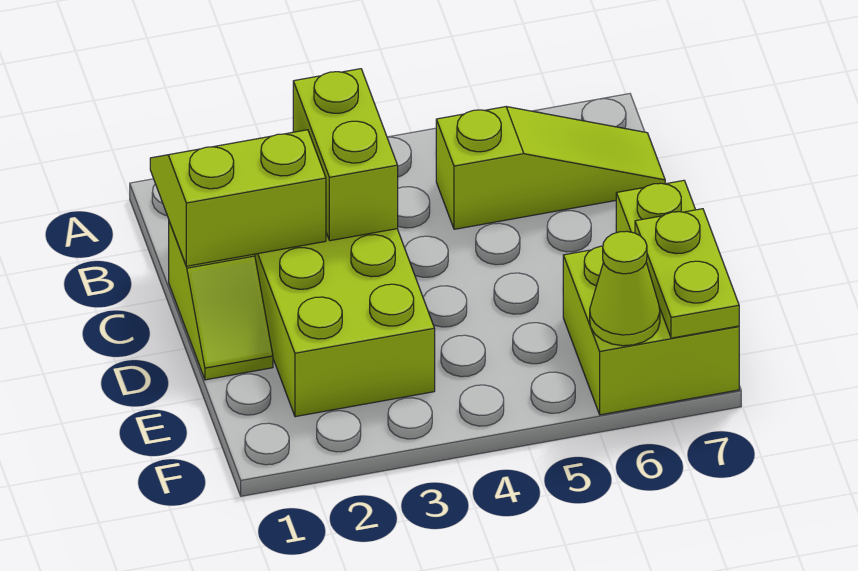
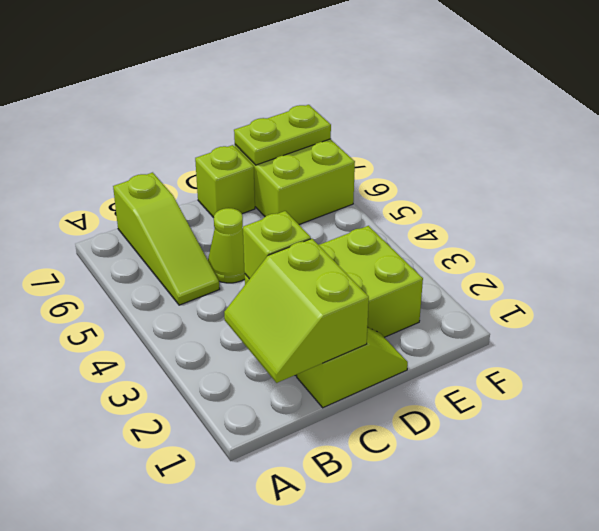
lime brick B3:C3 level 2 -> lime brick C3 level 2
lime slope B5:B7 level 1 top 5 -> lime slope B5:B7 level 1 top 7
lime cone F6 level 2 -> lime cone C5 level 1

